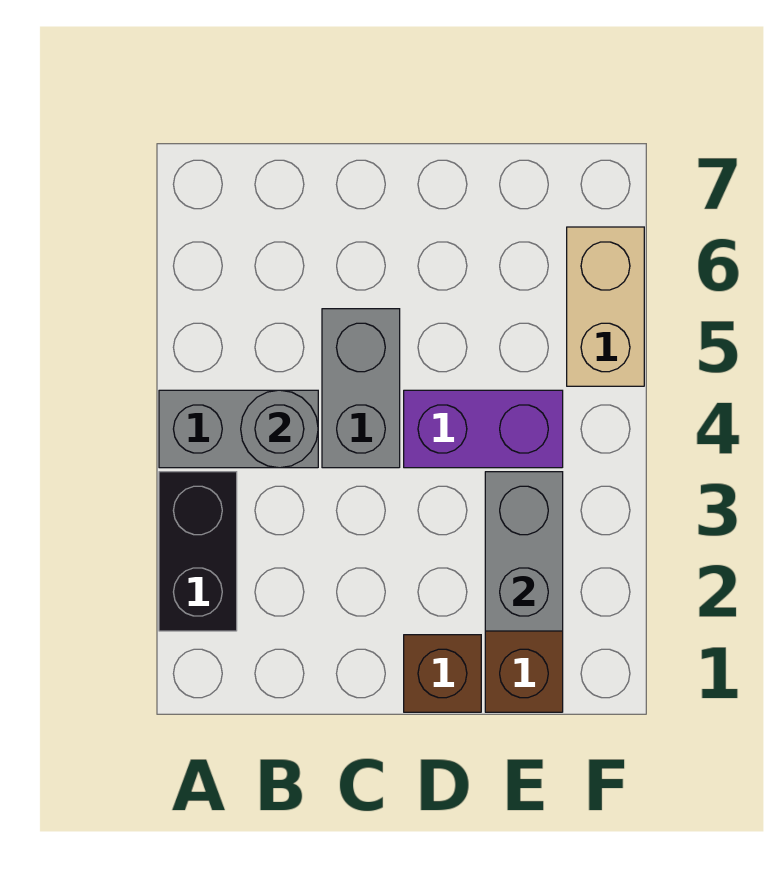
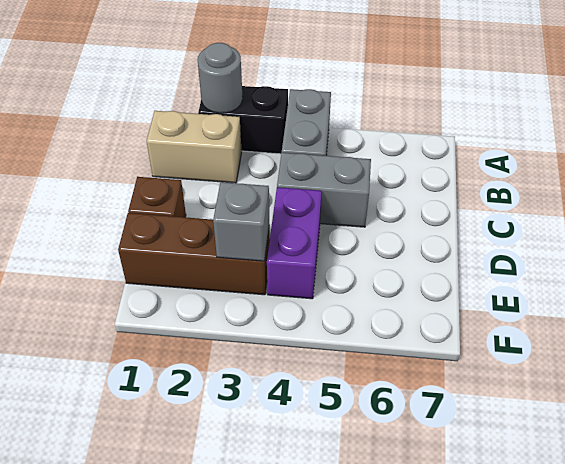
grey round brick B4 level 2 -> grey round brick A2 level 2
grey brick E2:E3 level 2 -> grey brick E3 level 2
tan brick F5:F6 level 1 -> tan brick B1:B2 level 1

